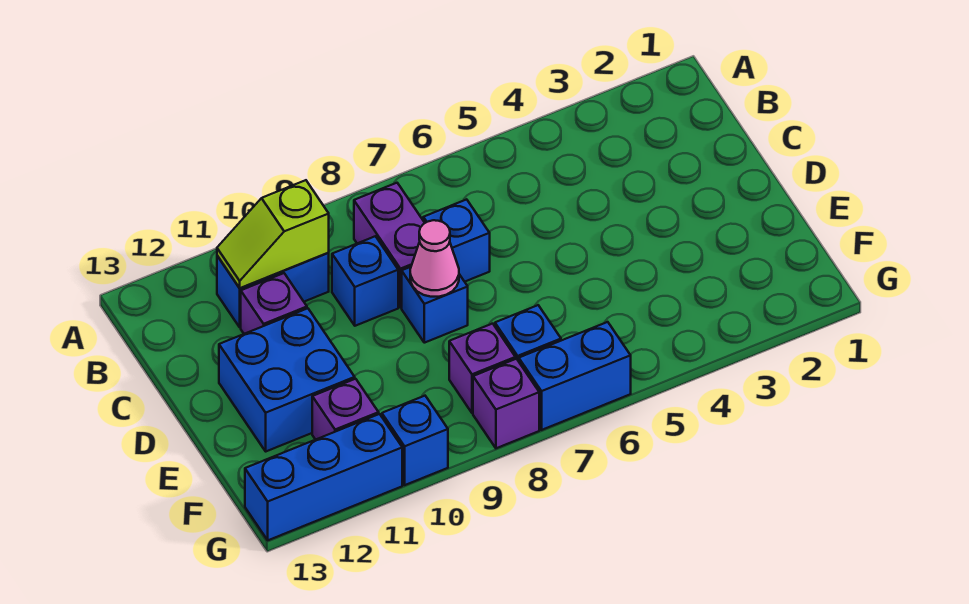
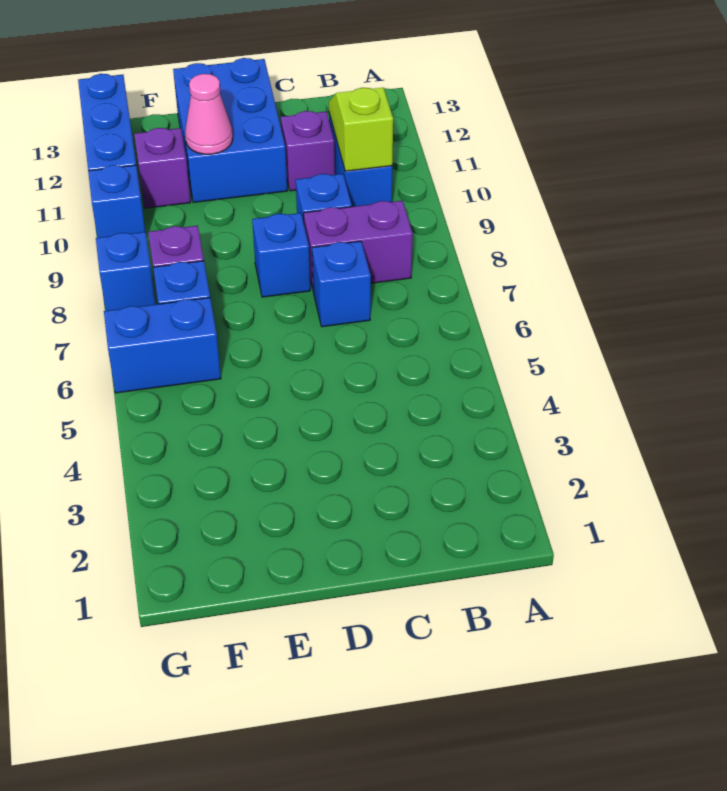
pink cone D8 level 2 -> pink cone E11 level 2
blue brick D11:E12 level 1 -> blue brick D11:E13 level 1
blue brick G6:G7 level 1 -> blue brick F6:G6 level 1
purple brick G8 level 1 -> blue brick G8 level 1

